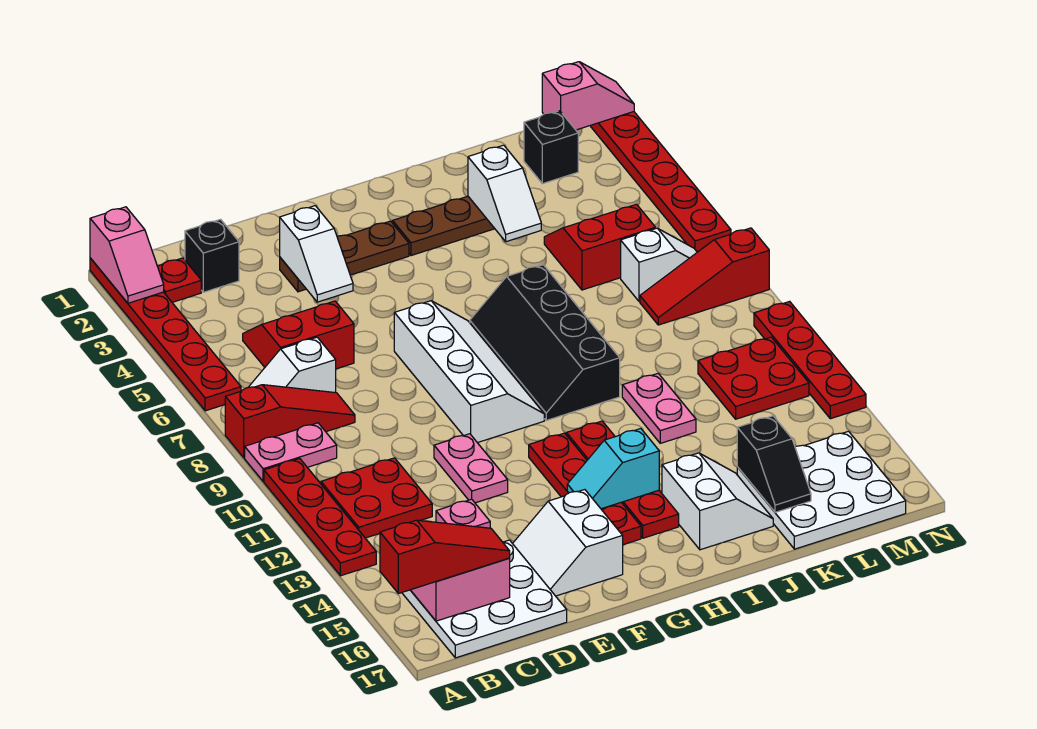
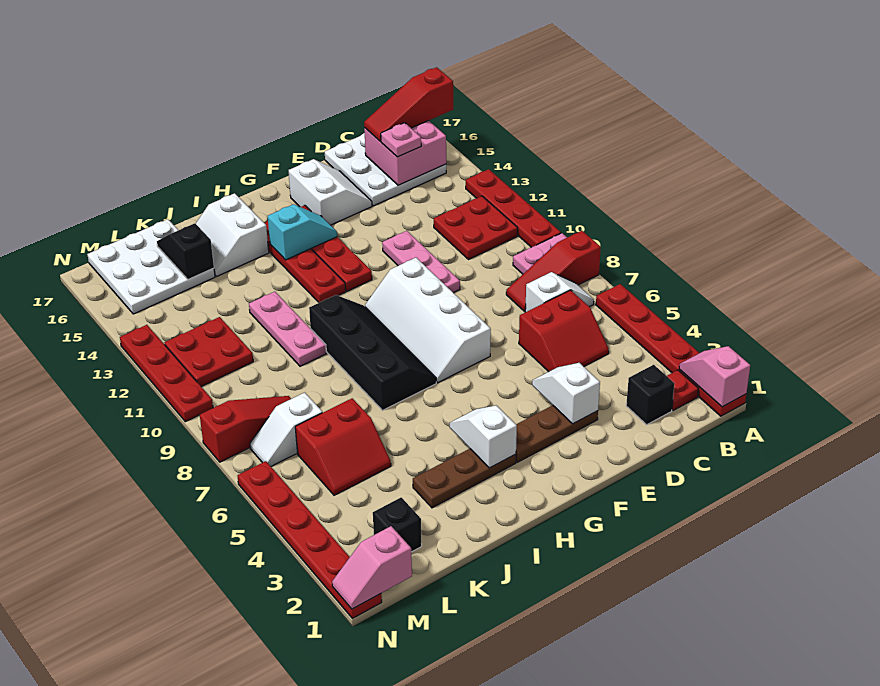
pink plate E11:E12 level 1 -> pink plate E10:E12 level 1
white slope J3:J4 level 2 top 3 -> white slope H3:H4 level 2 top 3
pink plate J11:J12 level 1 -> pink plate J10:J12 level 1

